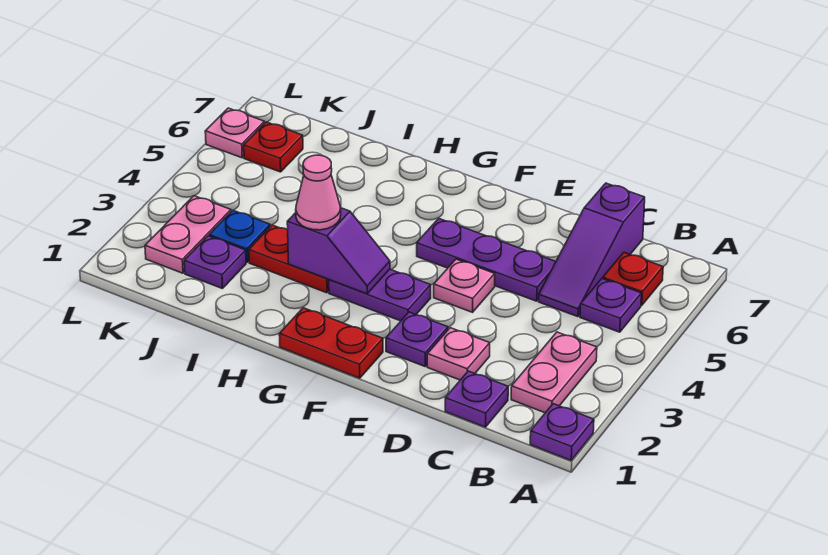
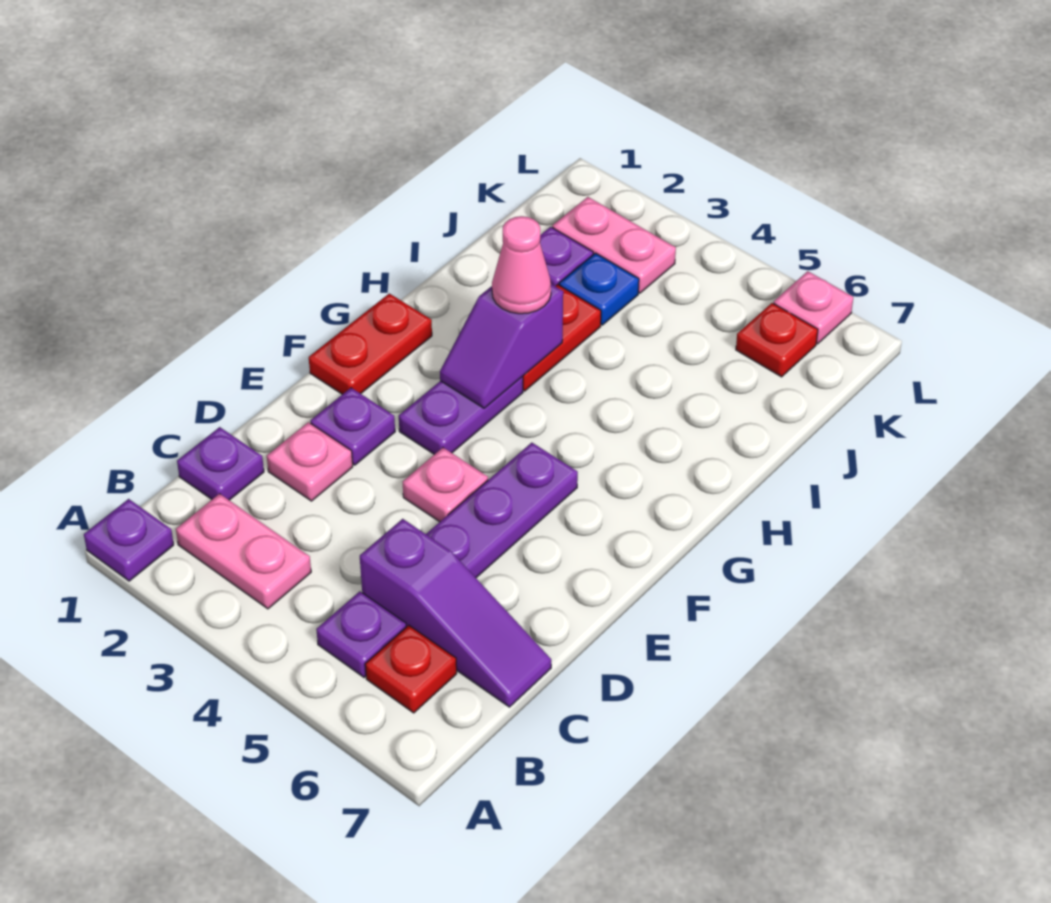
purple slope C5:C7 level 1 top 7 -> purple slope C5:C7 level 1 top 5

